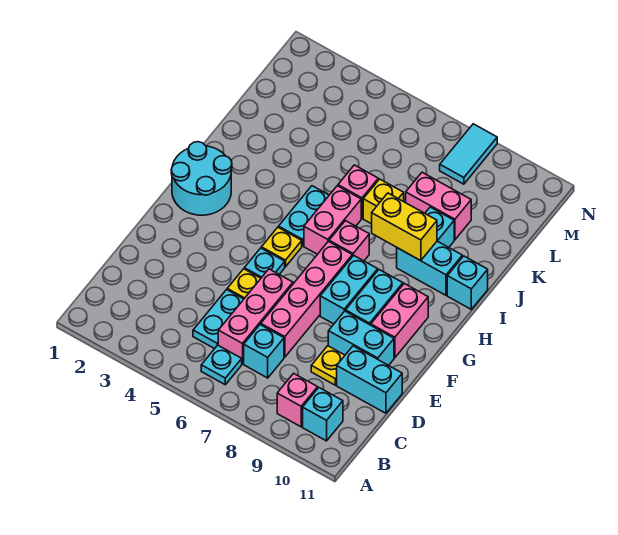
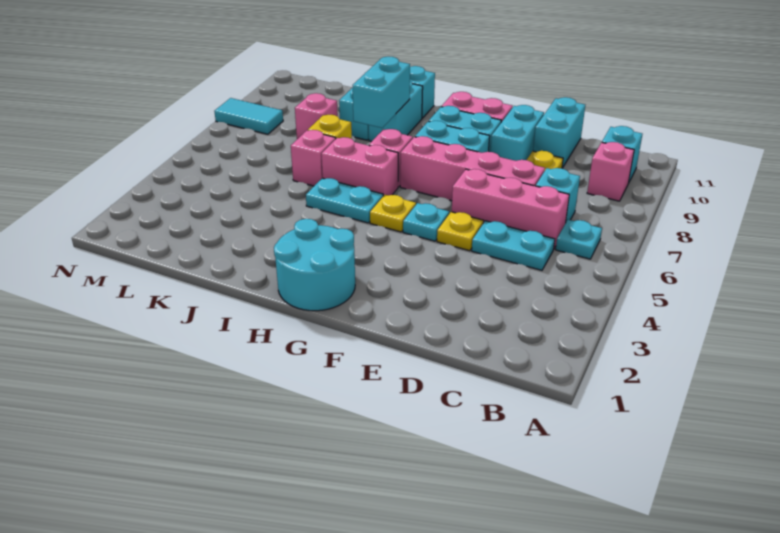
yellow brick I8:I9 level 2 -> cyan brick I8:I9 level 2
pink brick K8:K9 level 1 -> pink brick K8 level 1

